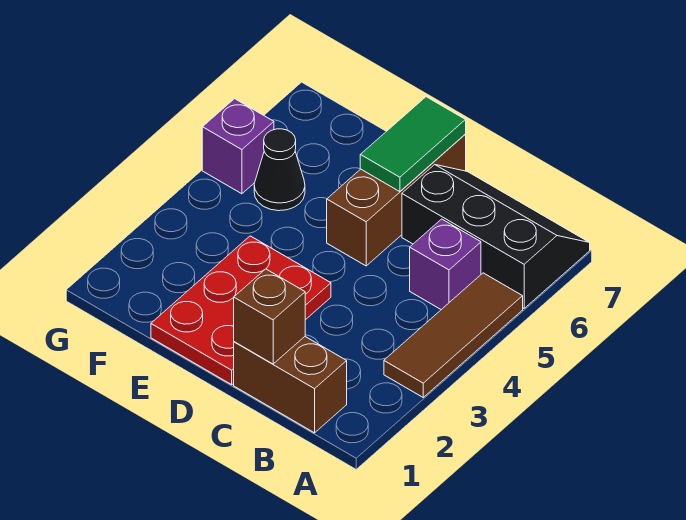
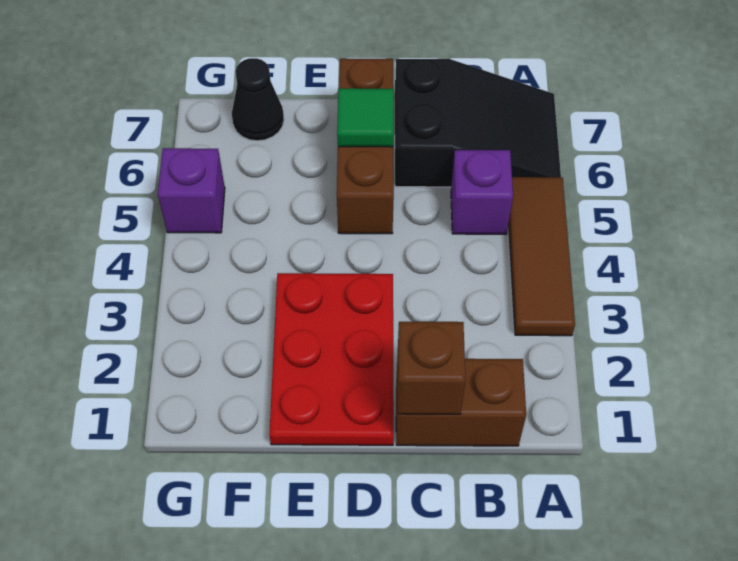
black slope A6:C7 level 1 top 6 -> black slope A6:C7 level 1 top C
green tile D6:D7 level 2 -> green tile D6 level 2
black cone F5 level 1 -> black cone F7 level 1

